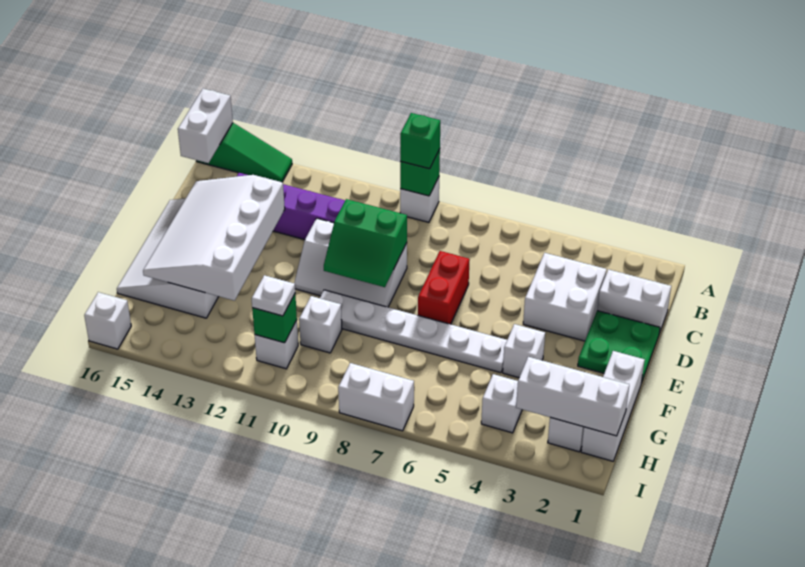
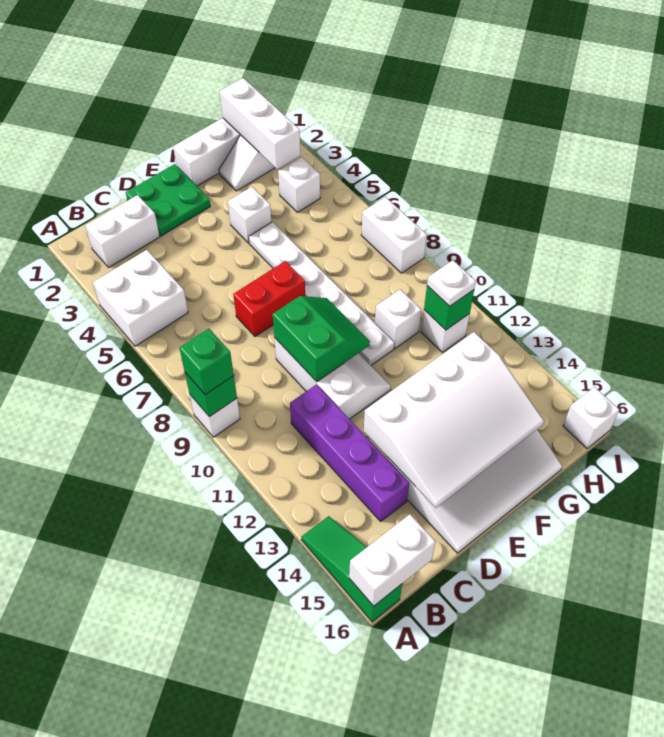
white brick C1:C2 level 1 -> white brick B2:C2 level 1
white brick C3:D4 level 1 -> white brick A4:B5 level 1

